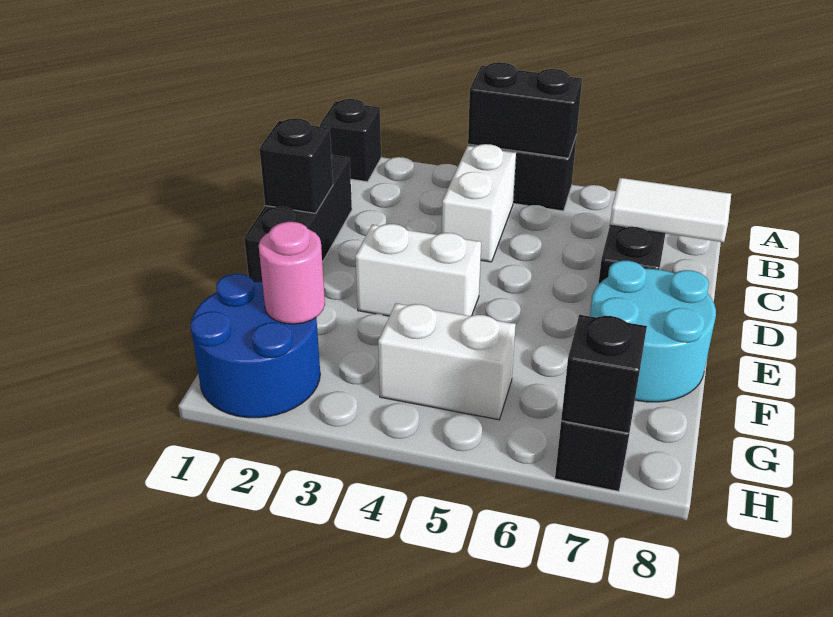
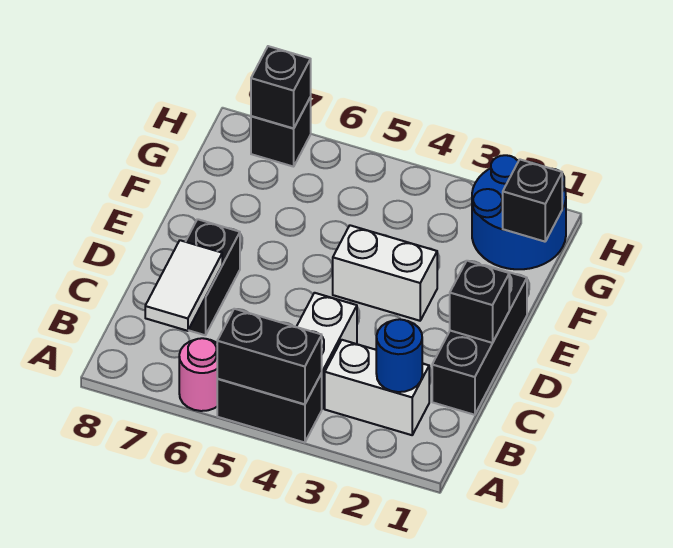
black brick A1 level 1 -> black brick G1 level 2
none -> blue round brick B2 level 2
white tile C7:C8 level 2 -> white tile B7:C7 level 2
cyan round brick E7:F8 level 1 -> none
pink round brick G2 level 2 -> pink round brick A6 level 1
white brick G4:G5 level 1 -> white brick B2:B3 level 1

